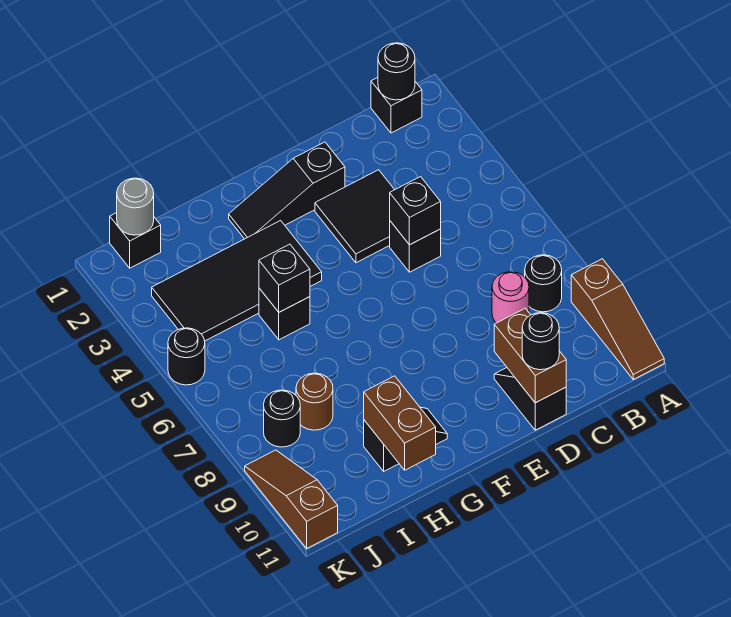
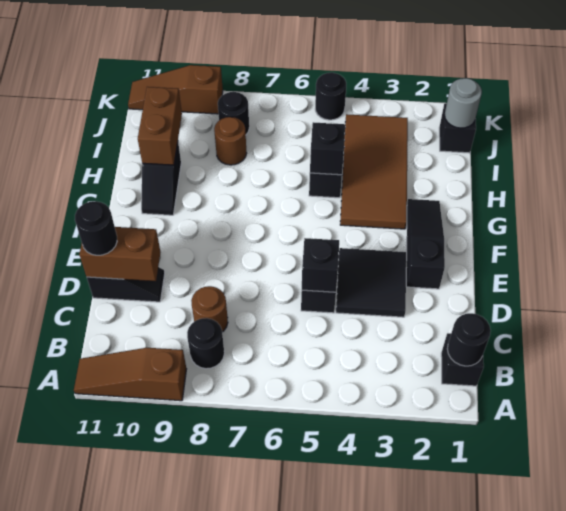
pink round brick C8 level 1 -> brown round brick C8 level 1
black tile G3:J4 level 1 -> brown tile G3:J4 level 1
brown brick H10:H11 level 2 -> brown brick H10:I10 level 2
brown slope K9:K11 level 1 top 11 -> brown slope K9:K11 level 1 top 9

